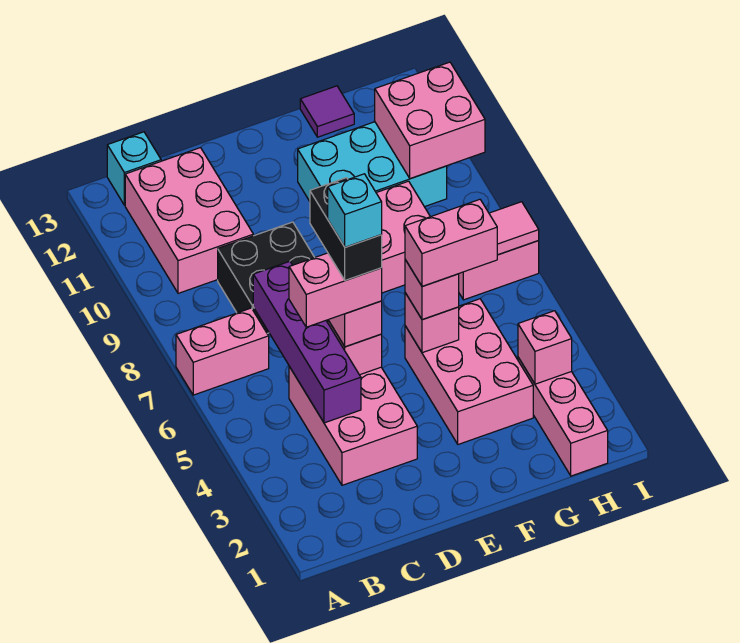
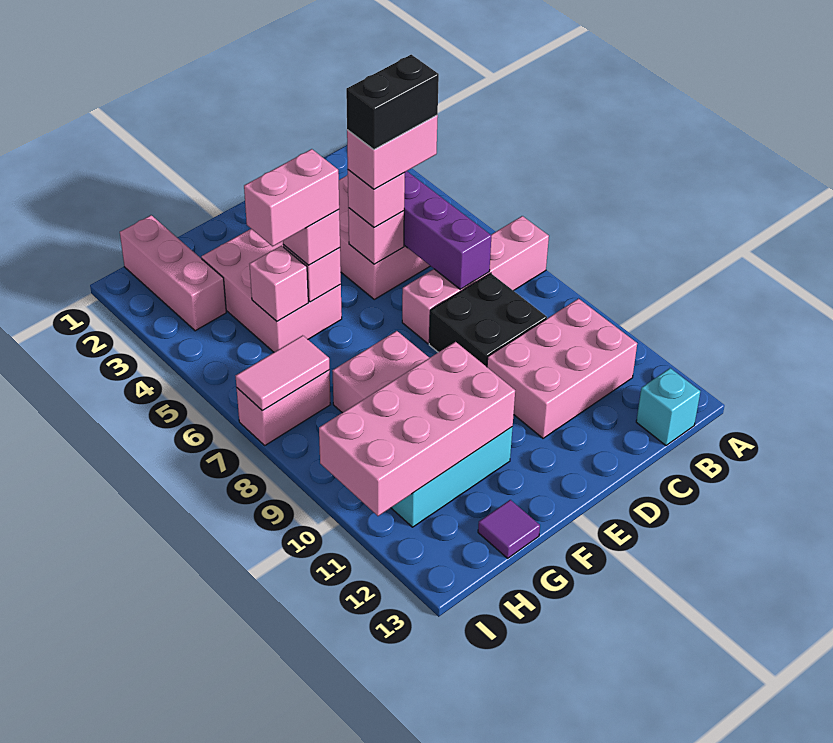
pink brick A7:B7 level 1 -> pink brick A7:D7 level 1
pink brick B10:C12 level 1 -> pink brick B10:D11 level 1
black brick D5:D6 level 5 -> black brick C5:D5 level 5
cyan brick D5 level 6 -> none
pink brick H3 level 2 -> pink brick G5 level 2
pink brick H10:I11 level 2 -> pink brick F10:I11 level 2

